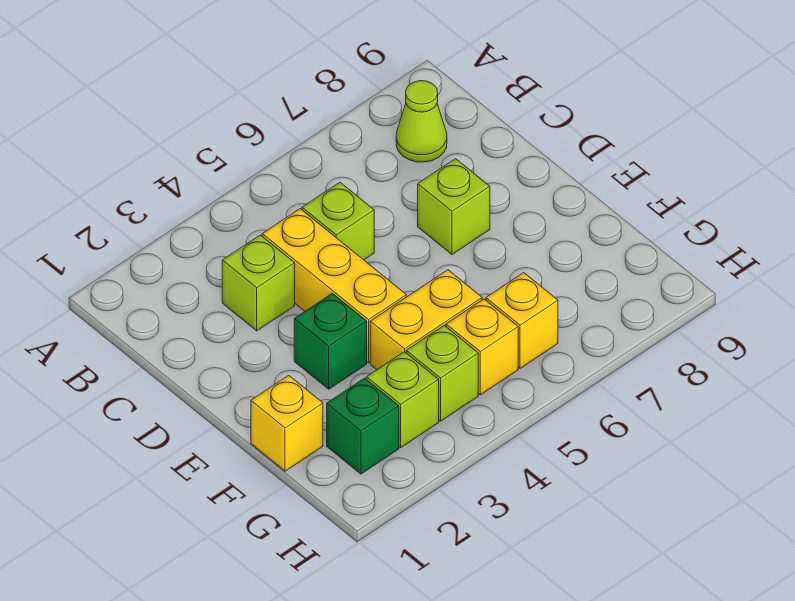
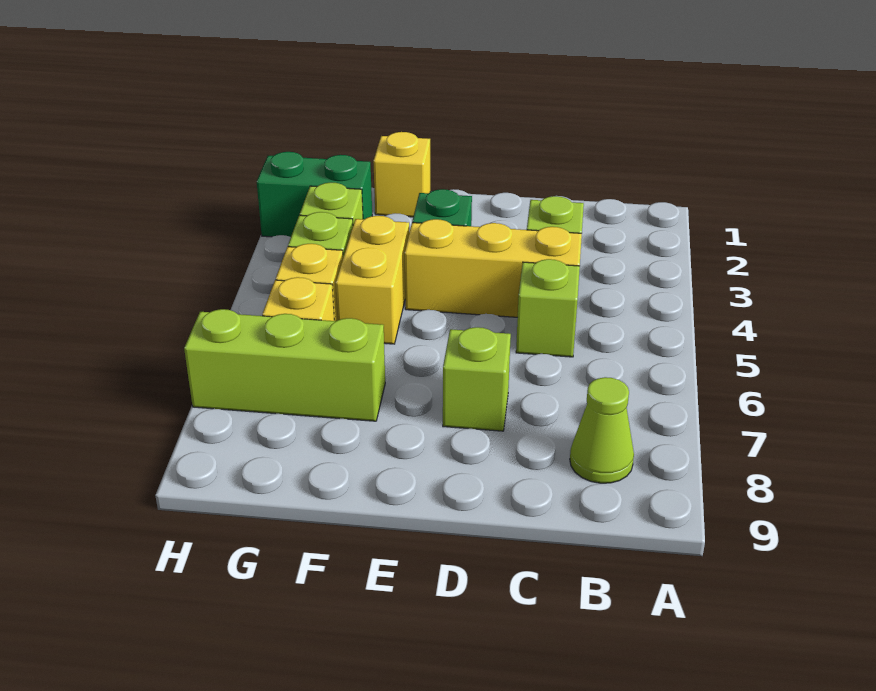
none -> lime brick F7:H7 level 1
green brick G2 level 1 -> green brick G2:H2 level 1

